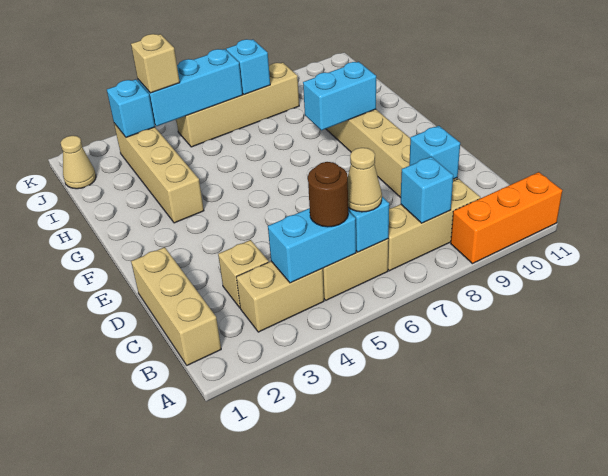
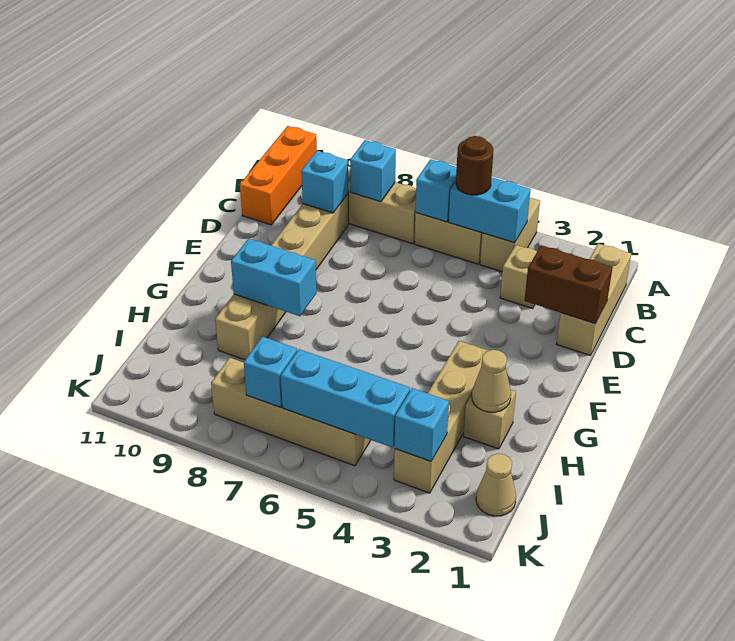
orange brick A9:A11 level 1 -> orange brick A11:C11 level 1
tan brick B3:B4 level 1 -> tan brick A4:B4 level 1
tan cone B6 level 3 -> tan cone H2 level 2
none -> brown brick D1:D2 level 2
tan brick J4 level 3 -> tan brick H2 level 1

